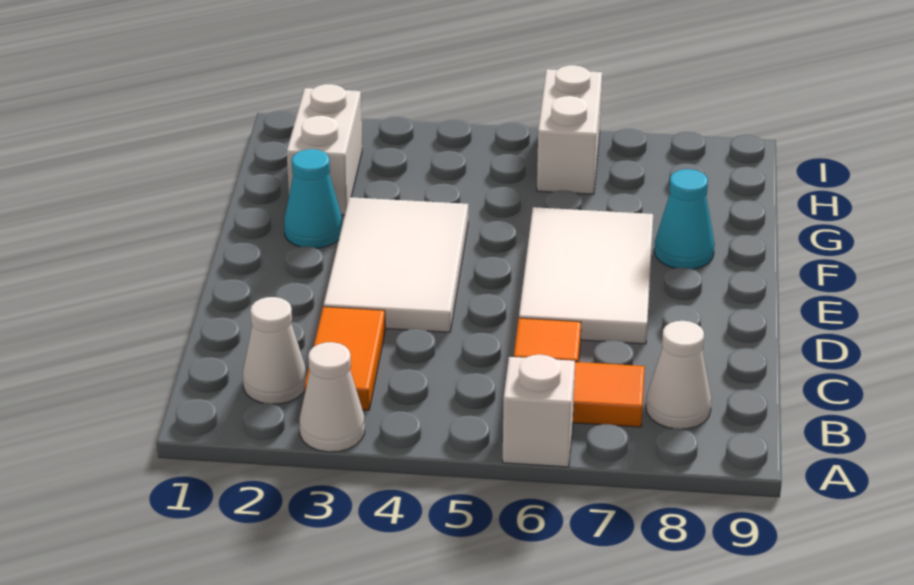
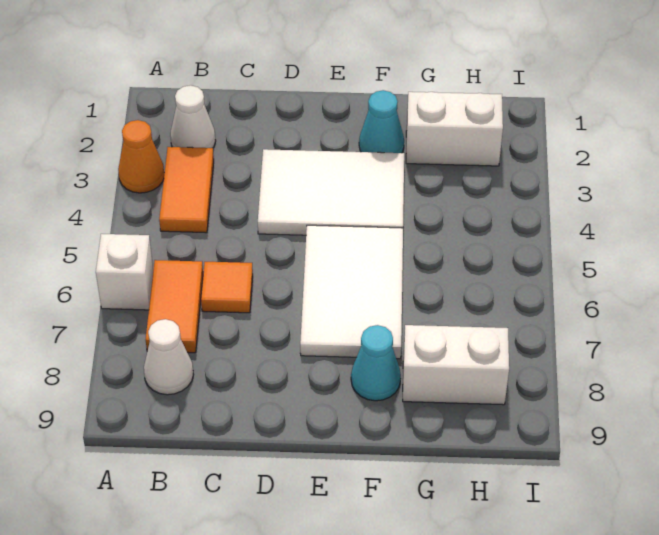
white cone A3 level 1 -> orange cone A3 level 1
orange tile B3:C3 level 1 -> orange tile B3:B4 level 1
white tile D6:F7 level 1 -> white tile E5:F7 level 1
white brick H6:I6 level 1 -> white brick G8:H8 level 1

